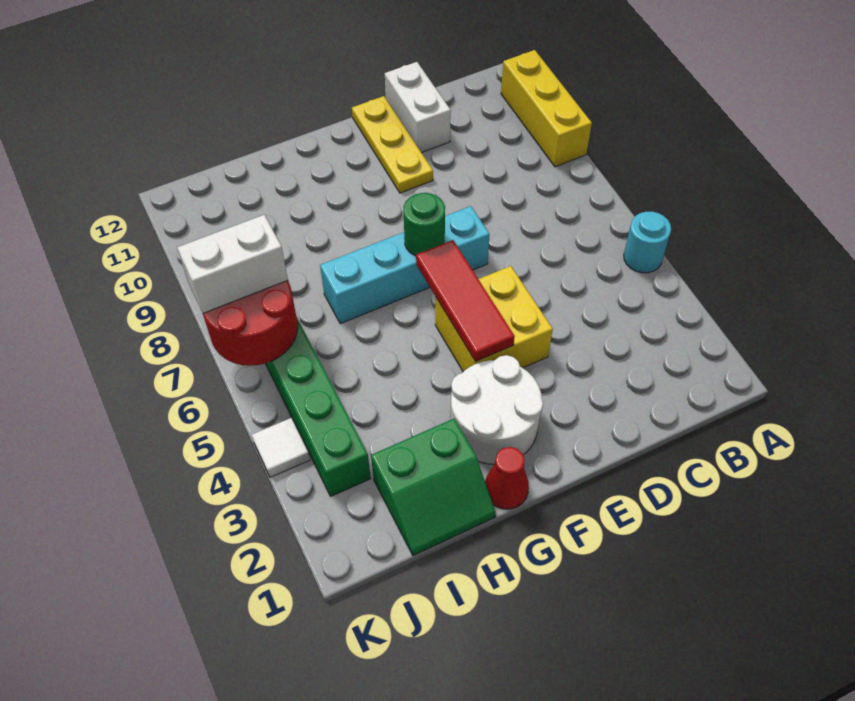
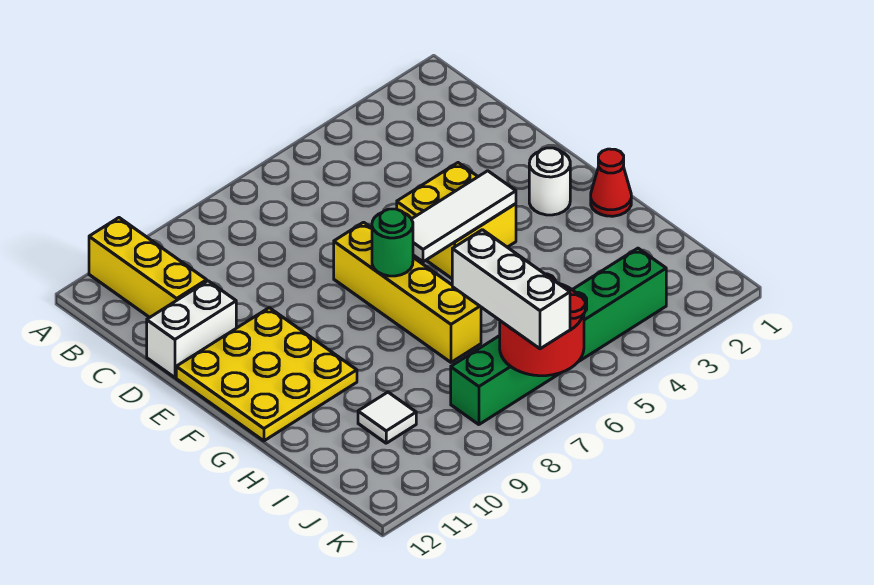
cyan round brick A5 level 1 -> none
yellow brick A9:A11 level 1 -> yellow brick A11:C11 level 1
cyan brick E7:H7 level 1 -> yellow brick E7:H7 level 1
yellow plate E10:E12 level 1 -> yellow plate E10:G12 level 1
white round brick F2:G3 level 1 -> white round brick F2 level 1
red tile F4:F6 level 2 -> white tile F4:F6 level 2
green slope H1:I2 level 1 top 2 -> none
white brick J7:K7 level 3 -> white brick I7:K7 level 3
white tile K4 level 1 -> white tile I10 level 1

